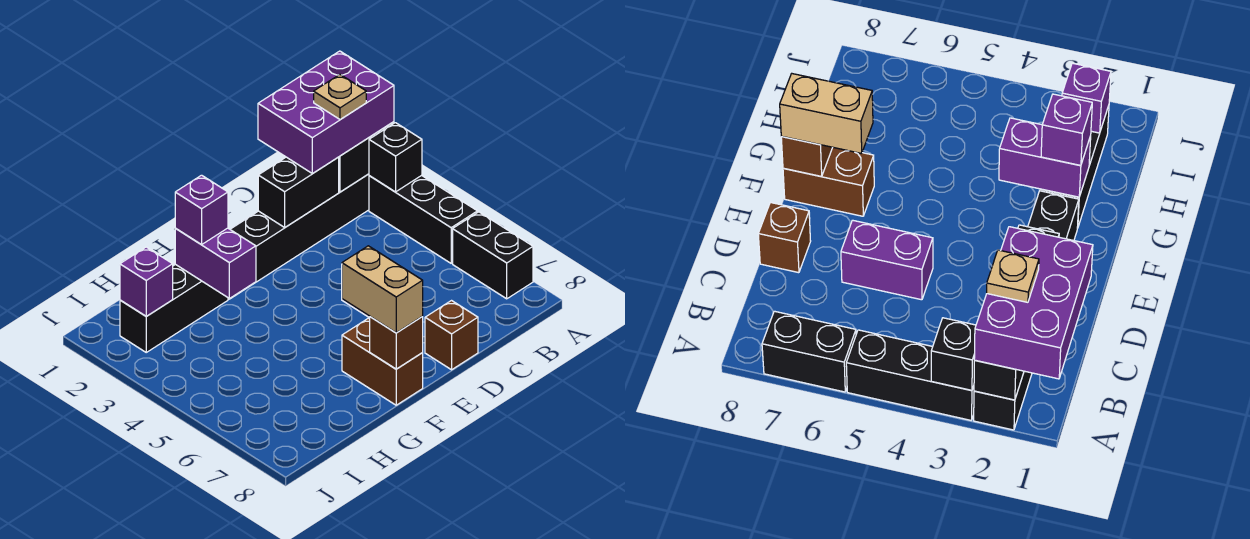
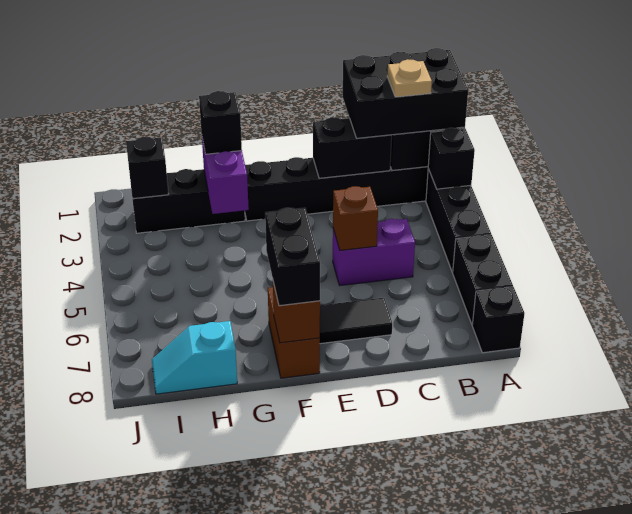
purple brick A1:C2 level 3 -> black brick A1:C2 level 3
none -> black brick A8 level 1
purple brick D5:D6 level 1 -> purple brick C5:D5 level 1
none -> black tile D7:E7 level 1
brown brick D8 level 1 -> brown brick D5 level 2
tan brick F7:F8 level 3 -> black brick F7:F8 level 3
purple brick G2 level 3 -> black brick G2 level 3
none -> cyan slope H8:I8 level 1 top H
purple brick I2 level 2 -> black brick I2 level 2

